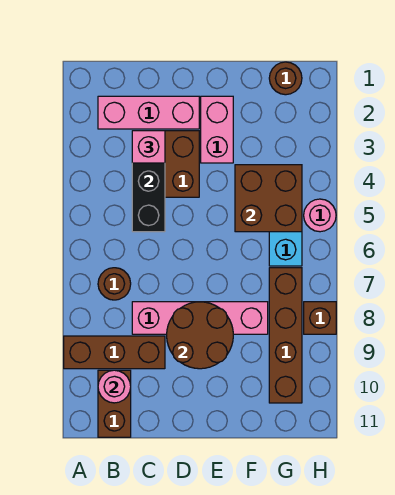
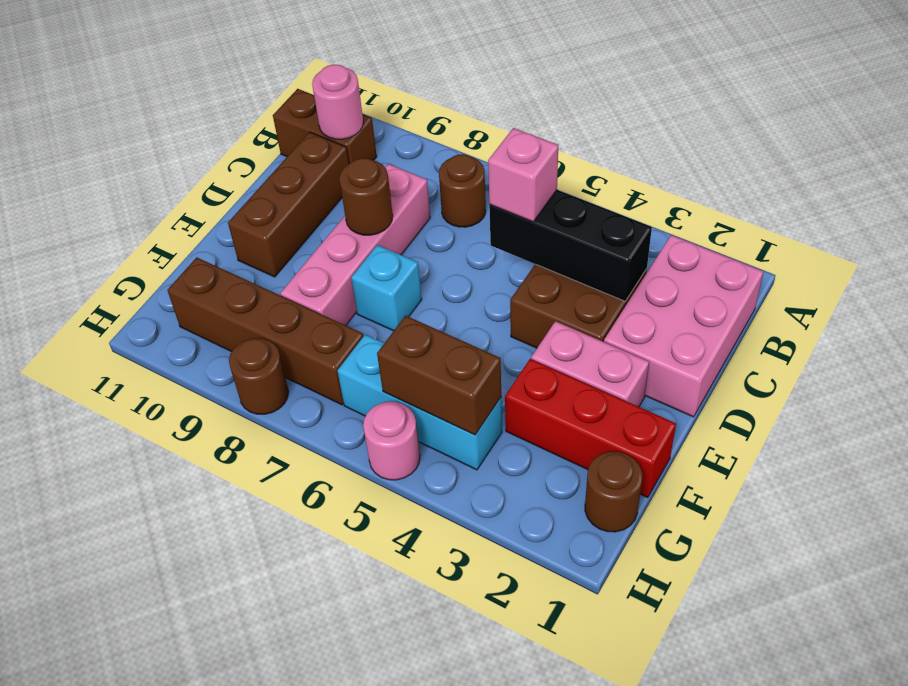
brown brick A9:C9 level 1 -> brown brick C10:E10 level 1
pink brick B2:D2 level 1 -> pink brick B1:D2 level 1
pink brick C3 level 3 -> pink brick C5 level 3
brown round brick D8:E9 level 2 -> brown round brick D8 level 2
none -> cyan brick E7 level 1
none -> red brick F1:F3 level 1
brown brick F4:G5 level 2 -> brown brick G4:G5 level 2
brown brick H8 level 1 -> brown round brick H8 level 1

